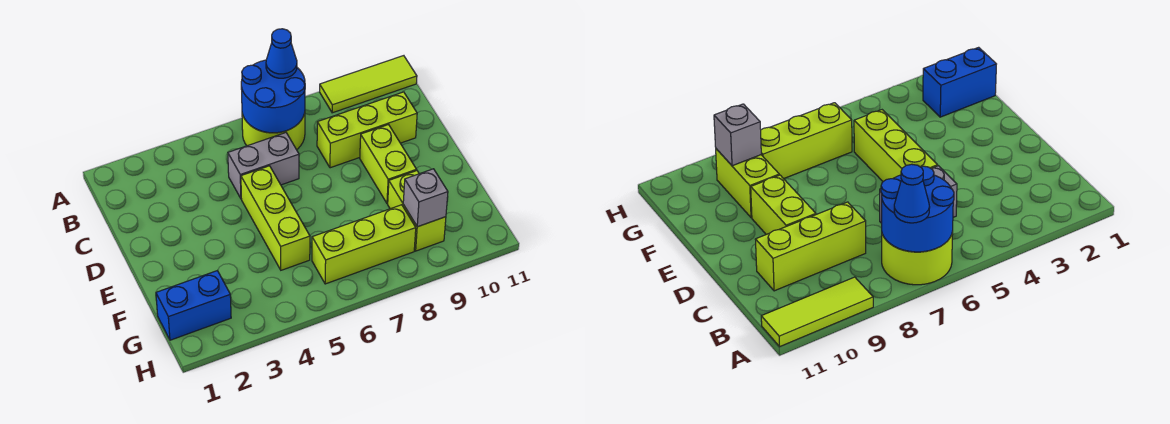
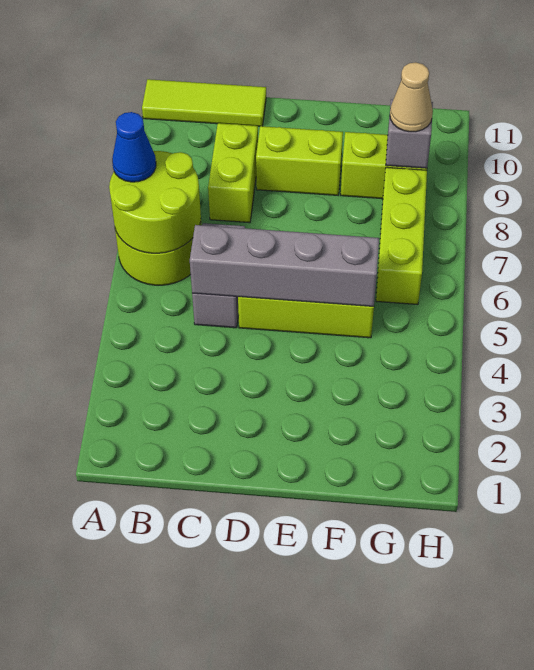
blue round brick A6:B7 level 2 -> lime round brick A6:B7 level 2
lime tile A9:A11 level 1 -> lime tile A11:C11 level 1
none -> grey brick C5:F5 level 2
lime brick C8:C10 level 1 -> lime brick C8:C9 level 1
blue brick G1:G2 level 1 -> none
none -> tan cone G9 level 3

